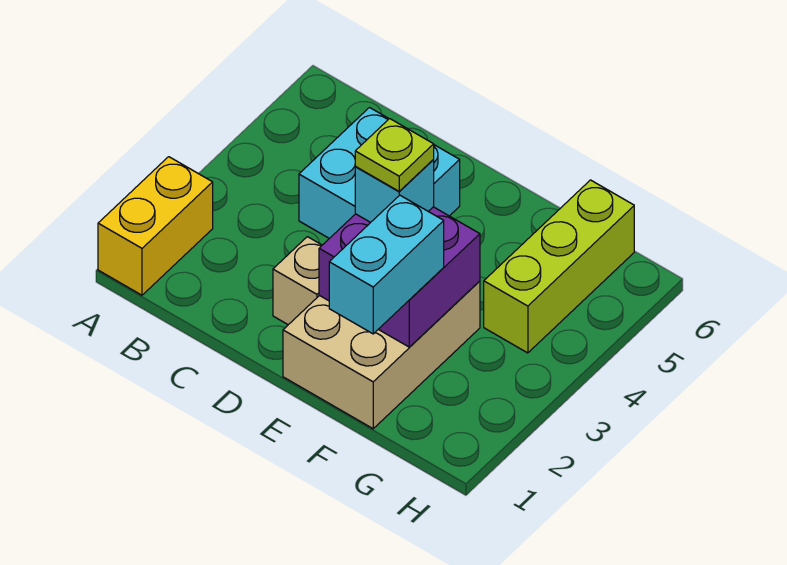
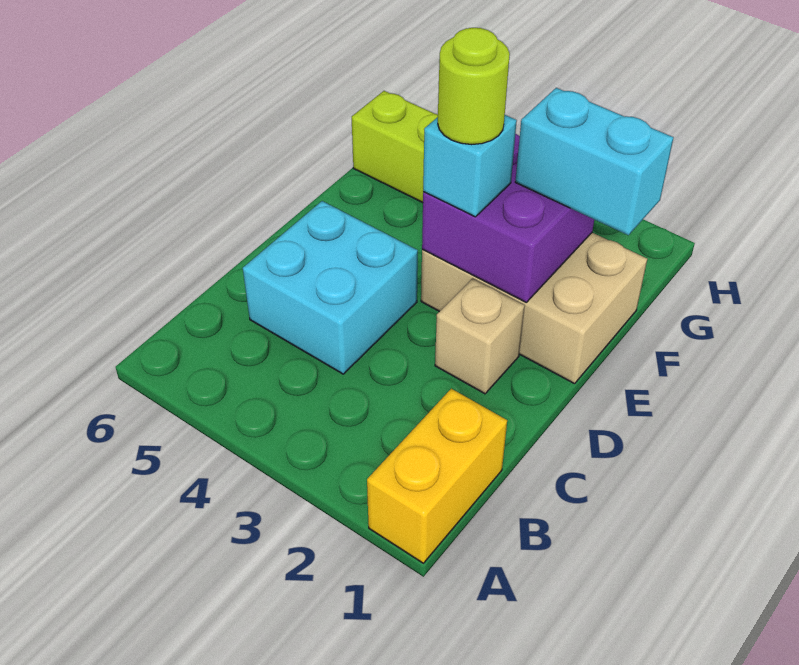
yellow brick A1:A2 level 1 -> yellow brick A1:B1 level 1
lime plate E3 level 4 -> lime round brick E3 level 4

